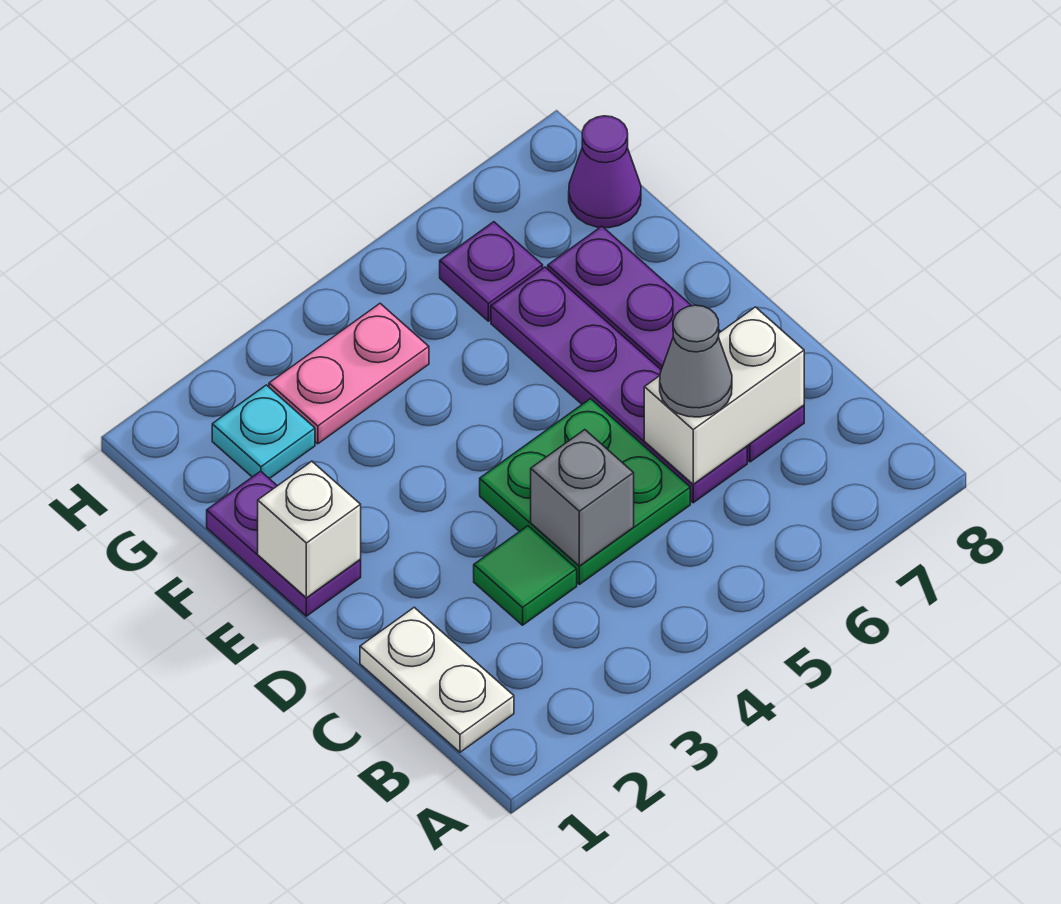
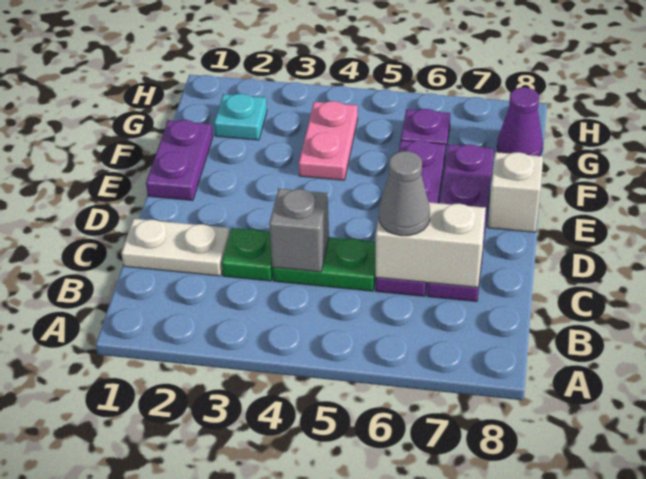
white plate B1:C1 level 1 -> white plate C1:C2 level 1
green tile C3 level 1 -> green plate C3 level 1
green plate C4:D5 level 1 -> green plate C4:C5 level 1
white brick E1 level 2 -> white brick E8 level 1
pink plate G3:G4 level 1 -> pink plate F4:G4 level 1

